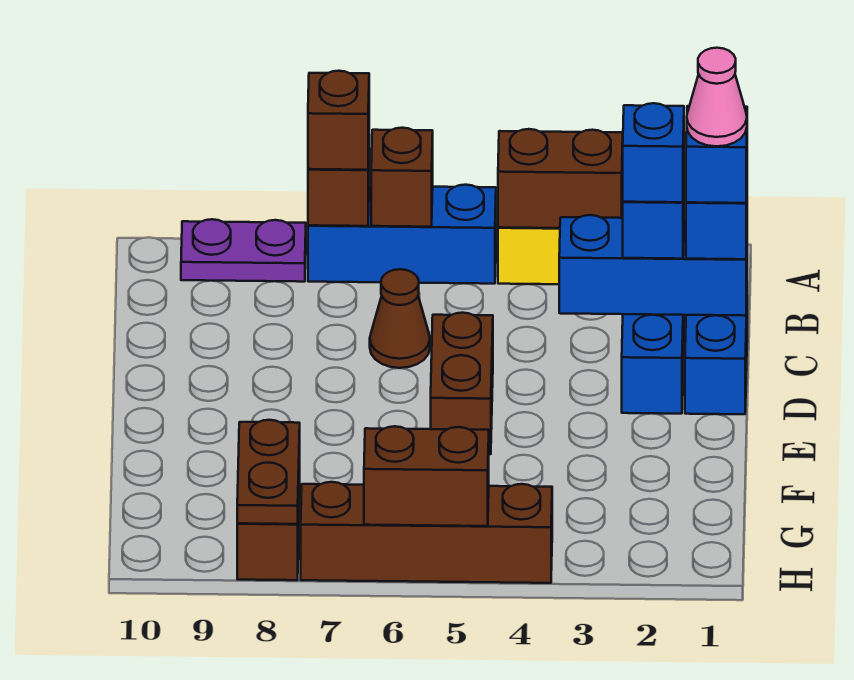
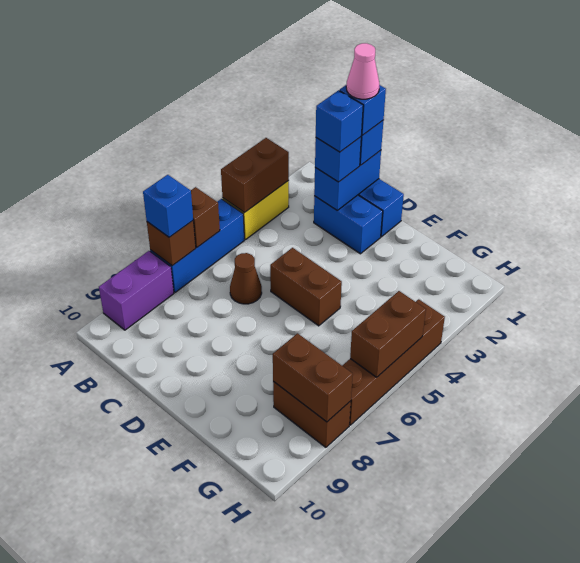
brown brick A7 level 3 -> blue brick A7 level 3
purple plate A8:A9 level 1 -> purple brick A8:A9 level 1
blue brick C1:C3 level 2 -> blue brick C1:C2 level 2
brown plate G8:H8 level 2 -> brown brick G8:H8 level 2

